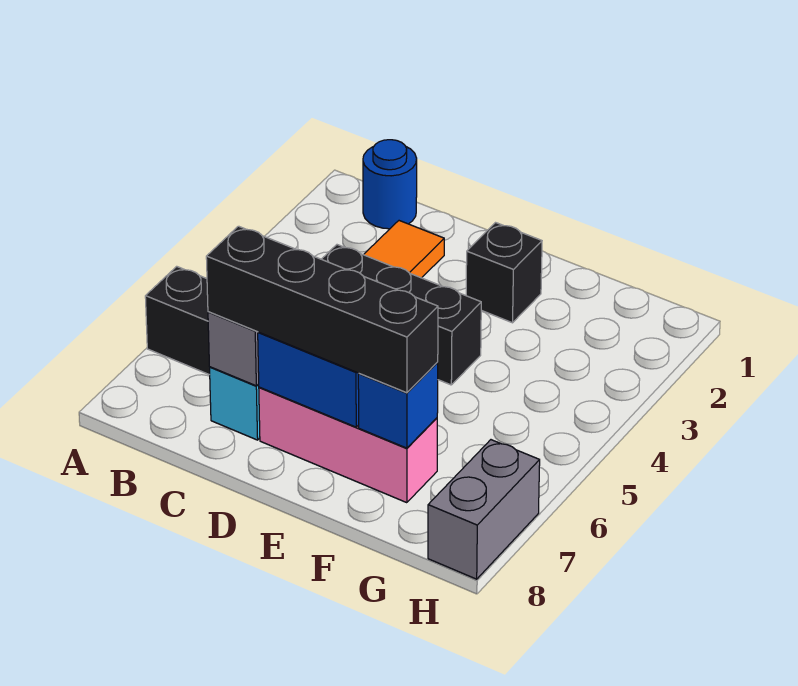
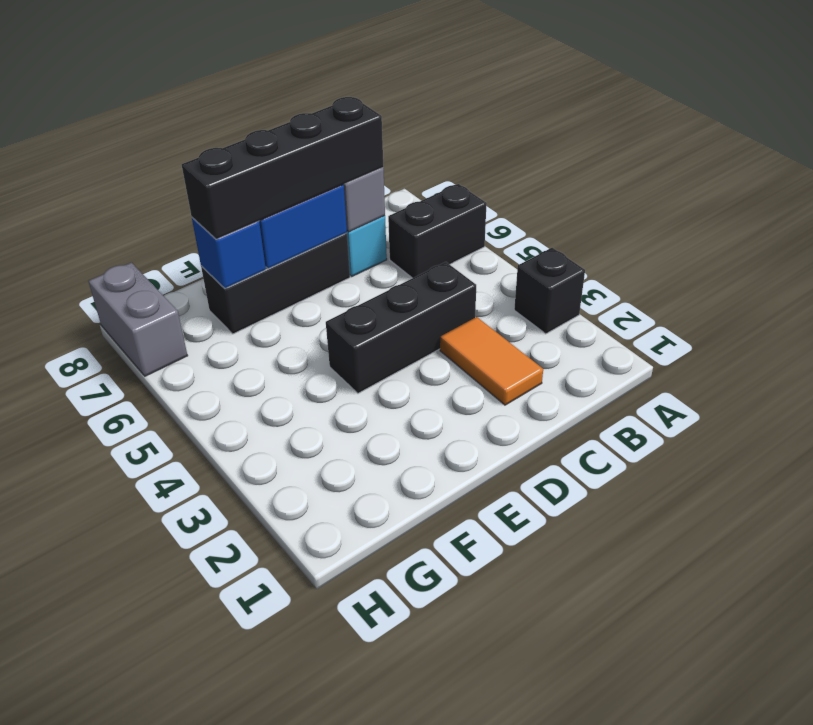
blue round brick B1 level 1 -> none
pink brick D7:F7 level 1 -> black brick D7:F7 level 1
black brick E2 level 1 -> black brick A3 level 1

